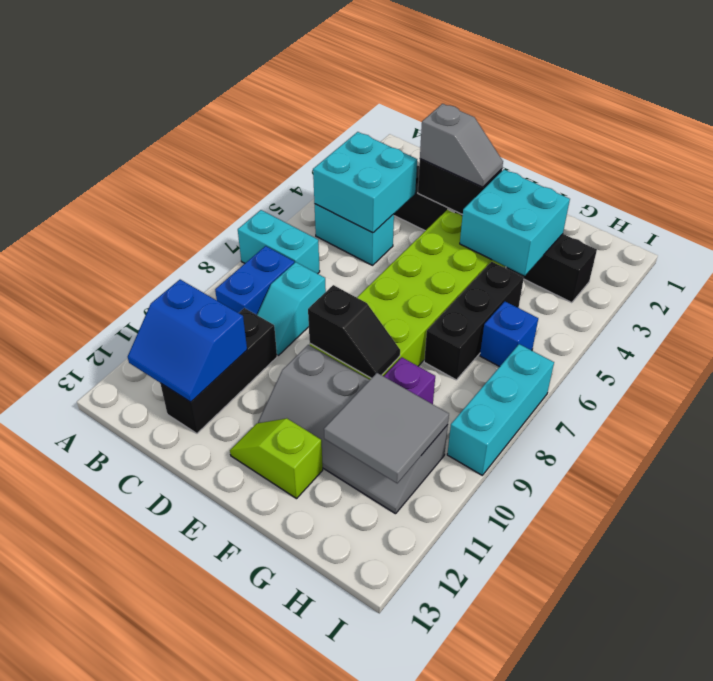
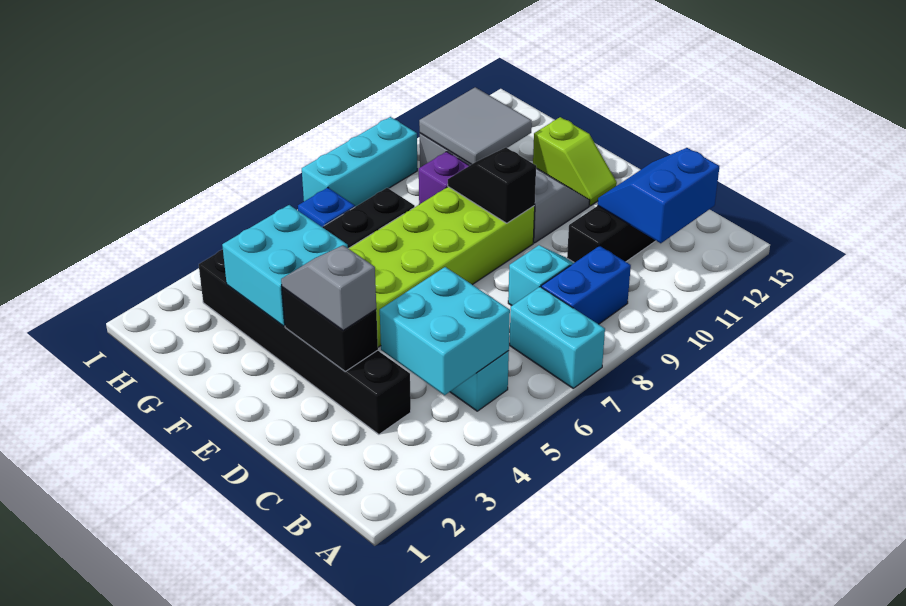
blue slope B11:C12 level 2 top 11 -> blue slope B11:C12 level 2 top B

